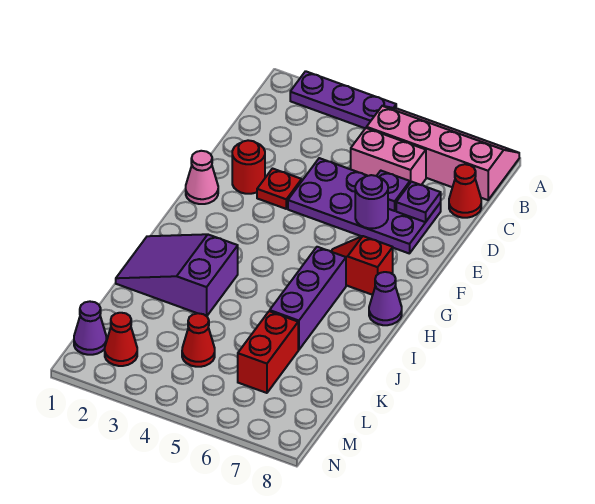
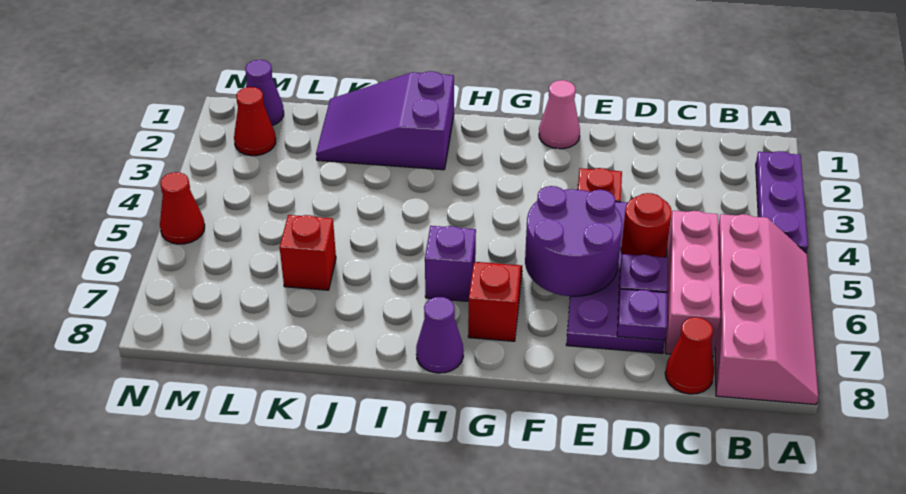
pink brick C5:C6 level 1 -> pink brick C5:C7 level 1
red round brick E2 level 1 -> red round brick D5 level 2
purple round brick E6 level 2 -> purple round brick E5:F6 level 2
purple brick H6:J6 level 1 -> purple brick H6 level 1
purple slope I1:J3 level 1 top 3 -> purple slope I1:K2 level 1 top I
red brick K6:L6 level 1 -> red brick K6 level 1
red cone L4 level 1 -> red cone N5 level 1

